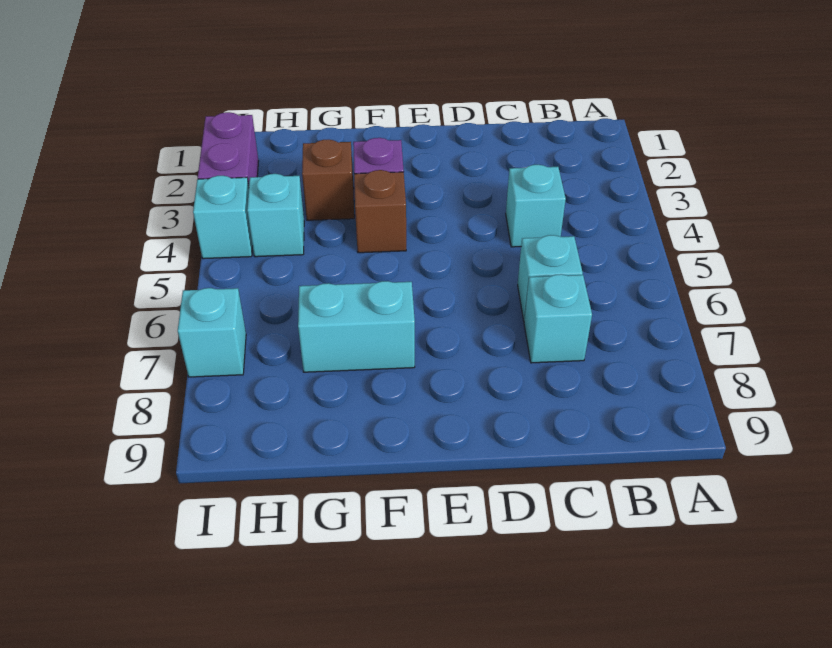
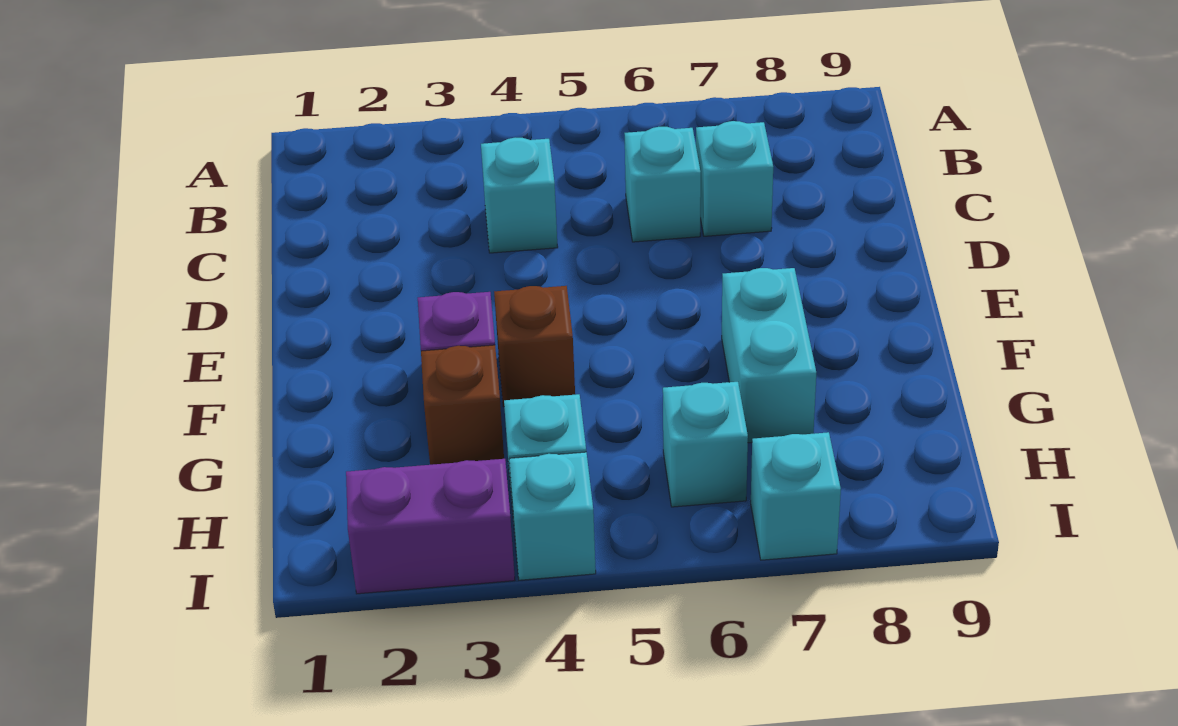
none -> cyan brick H6 level 1

